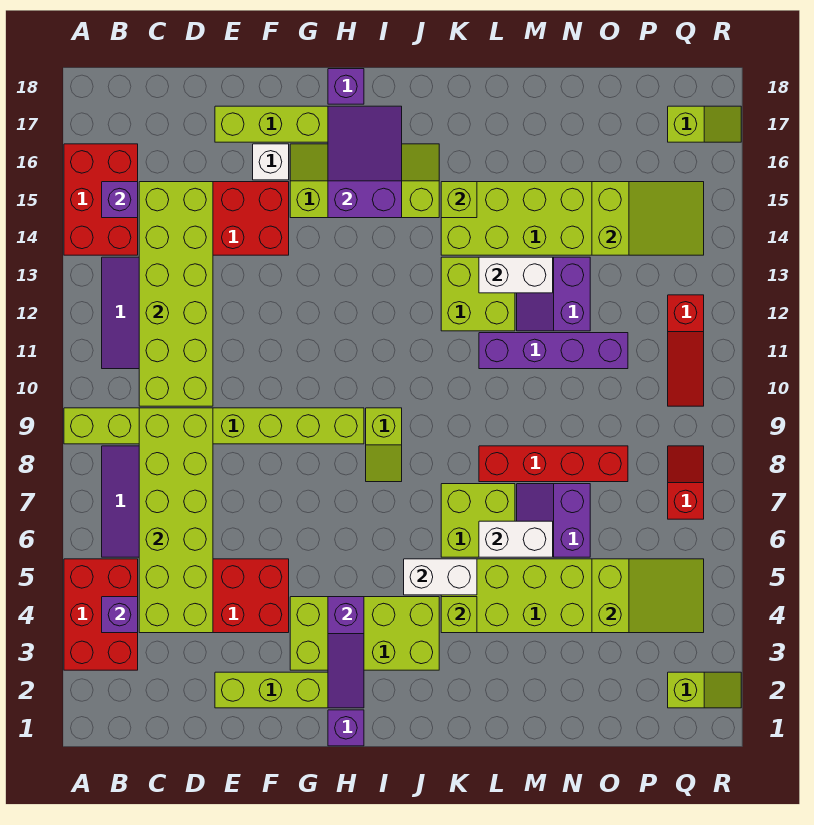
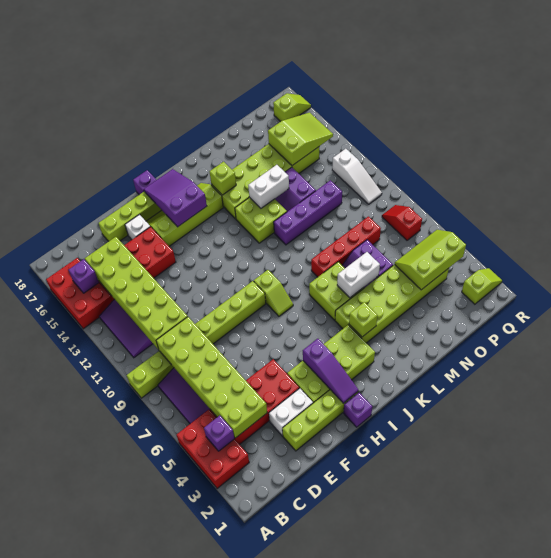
white brick J5:K5 level 2 -> white brick E3:F3 level 1
lime slope O4:Q5 level 2 top O -> lime slope O4:Q5 level 2 top 4
red slope Q10:Q12 level 1 top 12 -> white slope Q10:Q12 level 1 top 12

